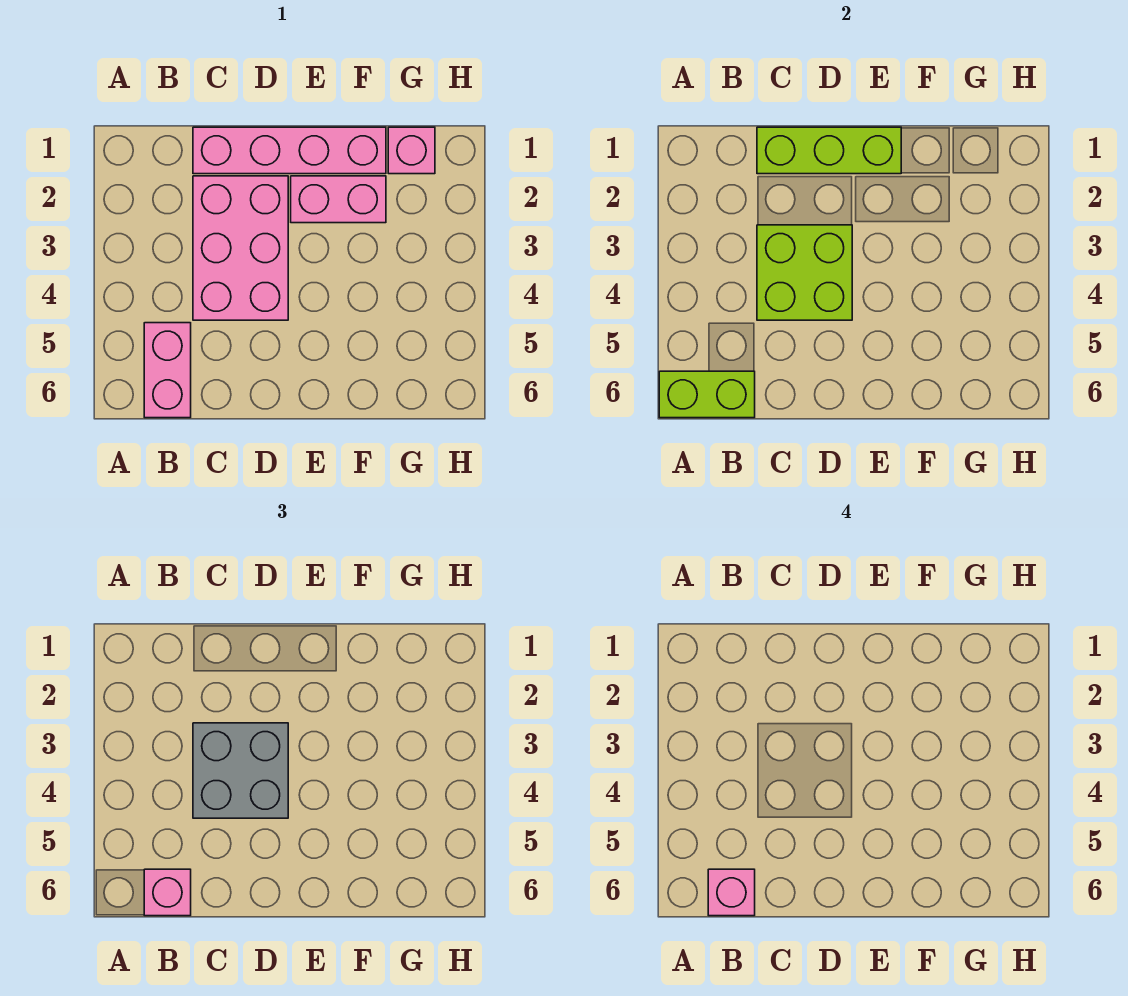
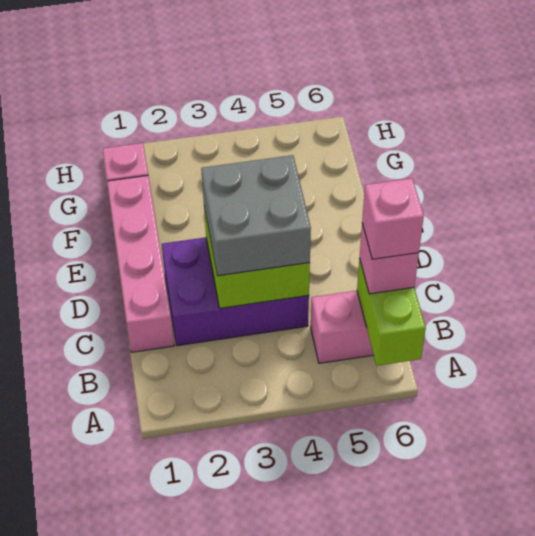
lime brick C1:E1 level 2 -> none
pink brick C2:D4 level 1 -> purple brick C2:D4 level 1
pink brick E2:F2 level 1 -> none

